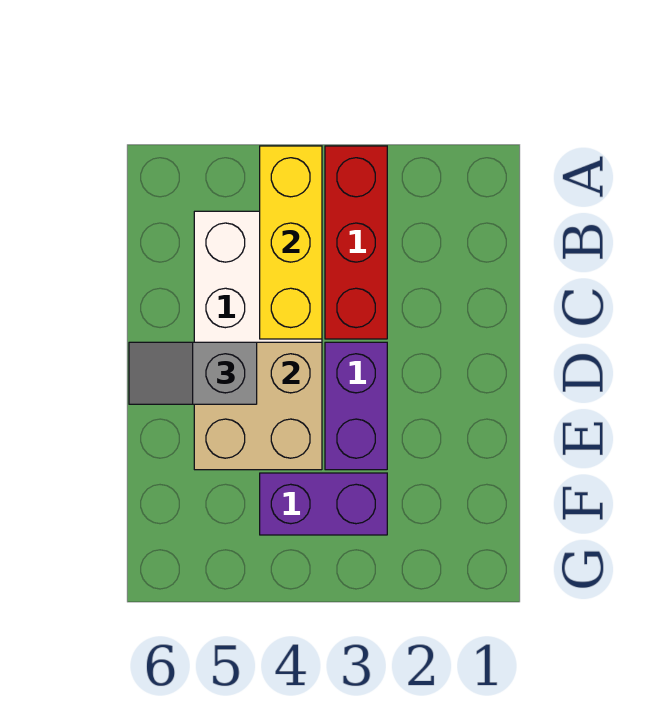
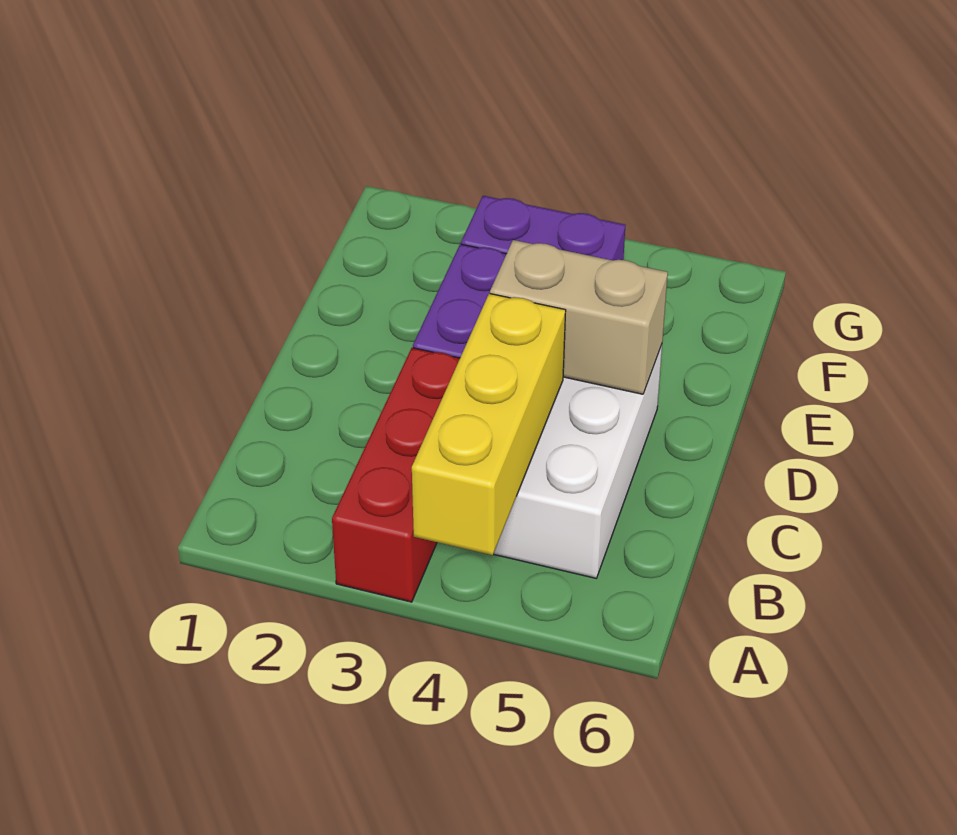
tan brick D4:E5 level 2 -> tan brick D4:D5 level 2
grey slope D5:D6 level 3 top 5 -> none

